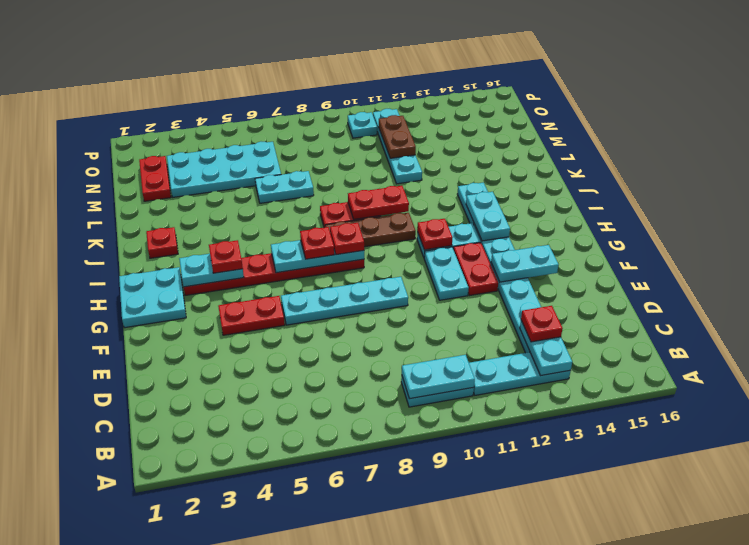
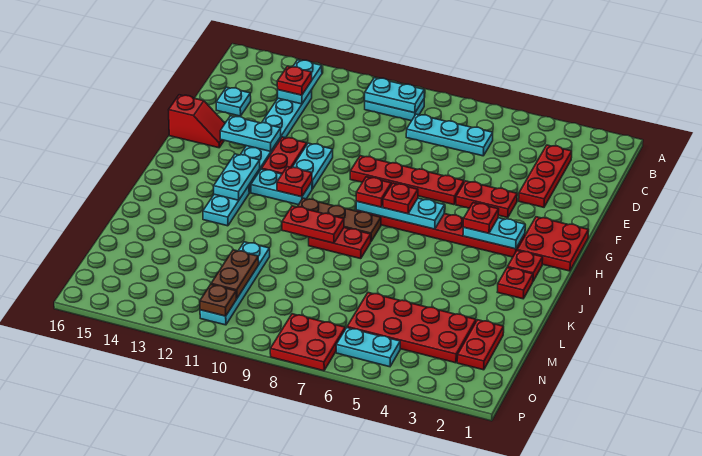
cyan plate B11:B13 level 1 -> cyan plate C6:C8 level 1
none -> red plate C3:E3 level 1
cyan plate F6:F9 level 1 -> red plate F6:F9 level 1
none -> red slope F15:F16 level 1 top 16
cyan plate G1:H2 level 1 -> red plate G1:H2 level 1
none -> red plate I2 level 1
cyan plate L6:L7 level 1 -> cyan plate O5:O6 level 1
cyan plate M3:N6 level 1 -> red plate M3:N6 level 1
none -> red plate O7:P8 level 1
cyan plate O10 level 1 -> cyan plate D15 level 1
none -> brown plate O11 level 2

